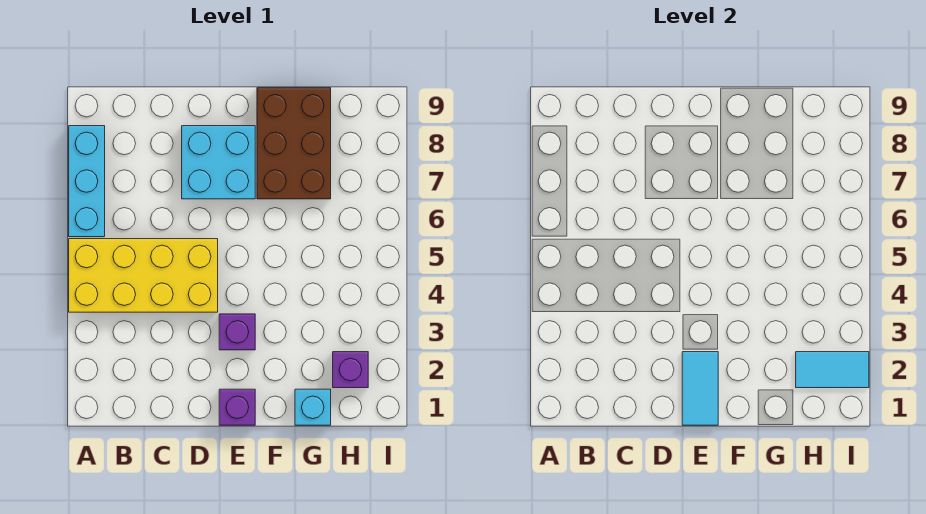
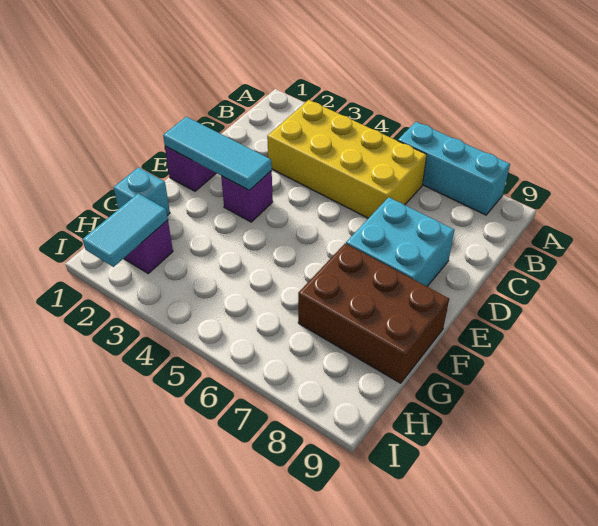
yellow brick A4:D5 level 1 -> yellow brick B3:C6 level 1
cyan tile E1:E2 level 2 -> cyan tile E1:E3 level 2

